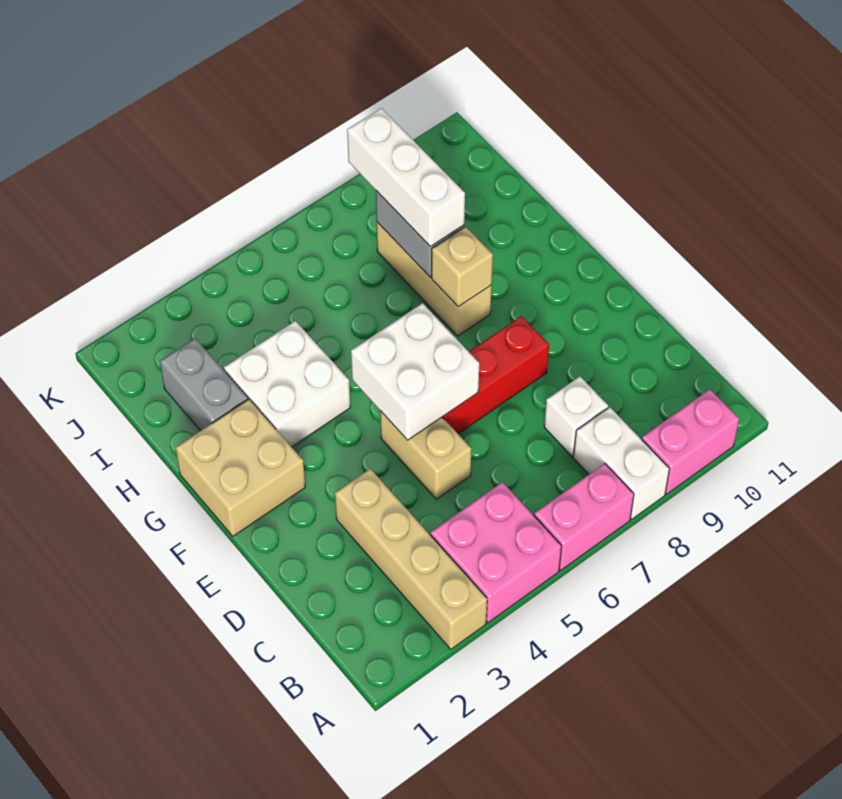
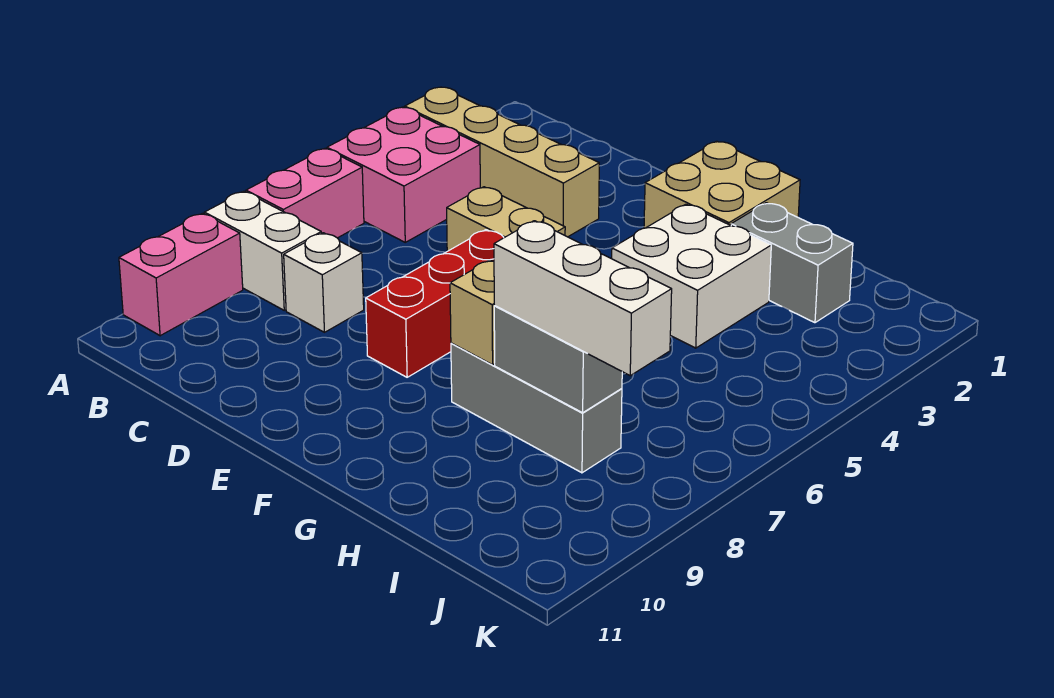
white brick E5:F6 level 2 -> none
tan brick G8:I8 level 1 -> grey brick G8:I8 level 1

